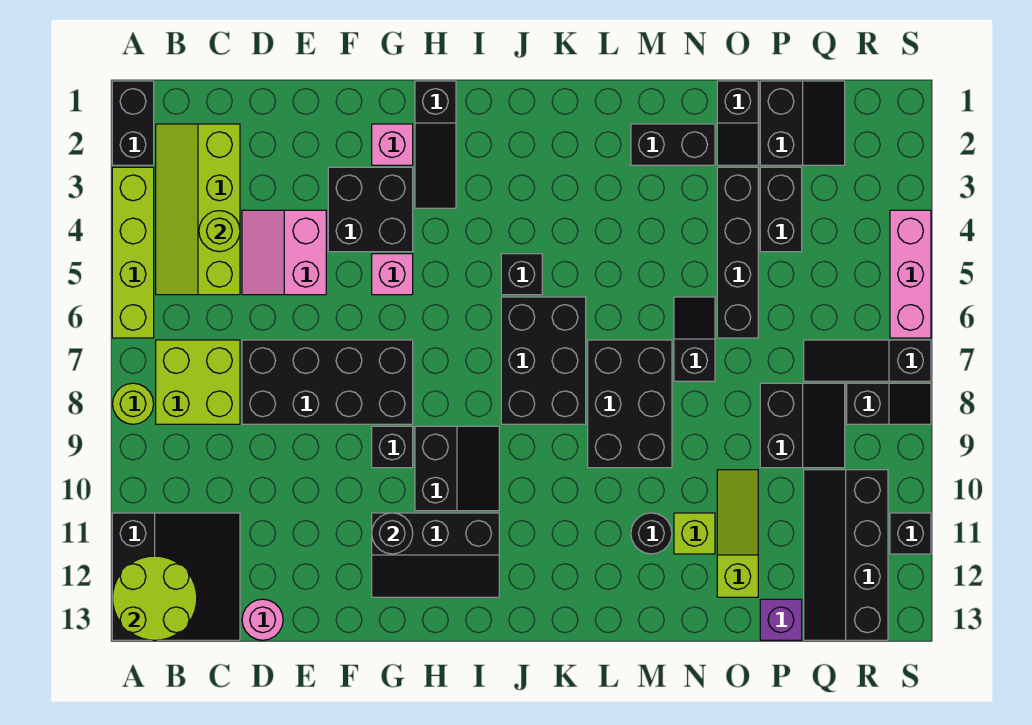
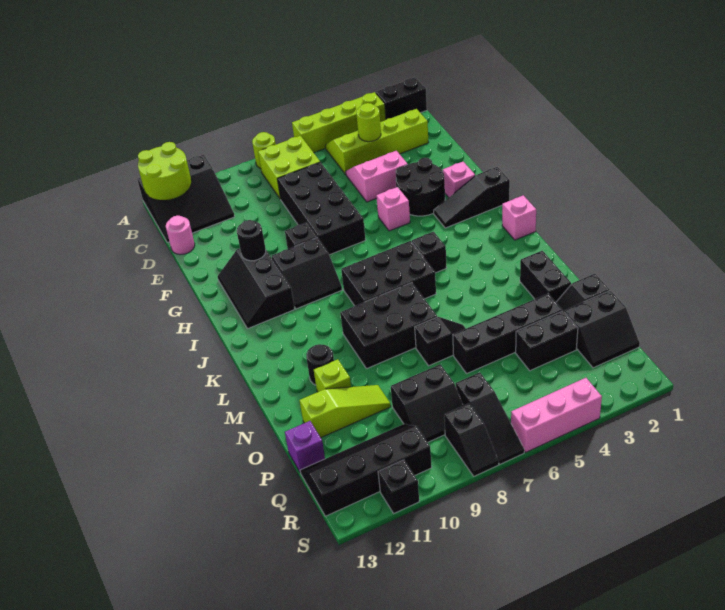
black brick F3:G4 level 1 -> black round brick F3:G4 level 1
none -> pink brick J1 level 1
black slope Q7:S7 level 1 top S -> black slope Q7:S7 level 1 top Q

